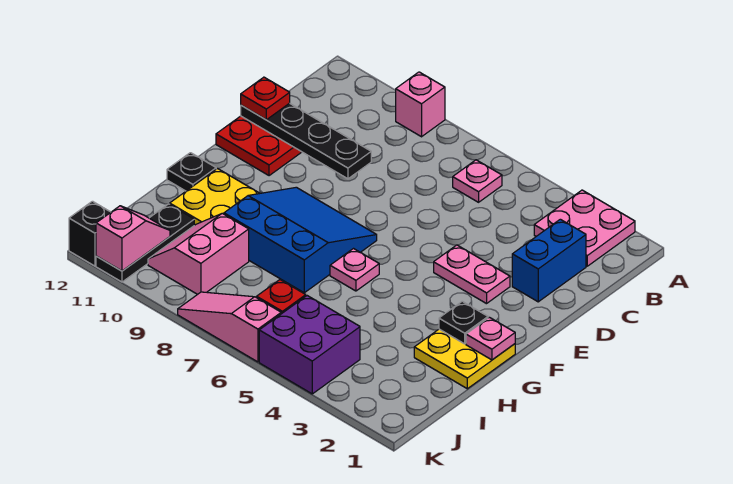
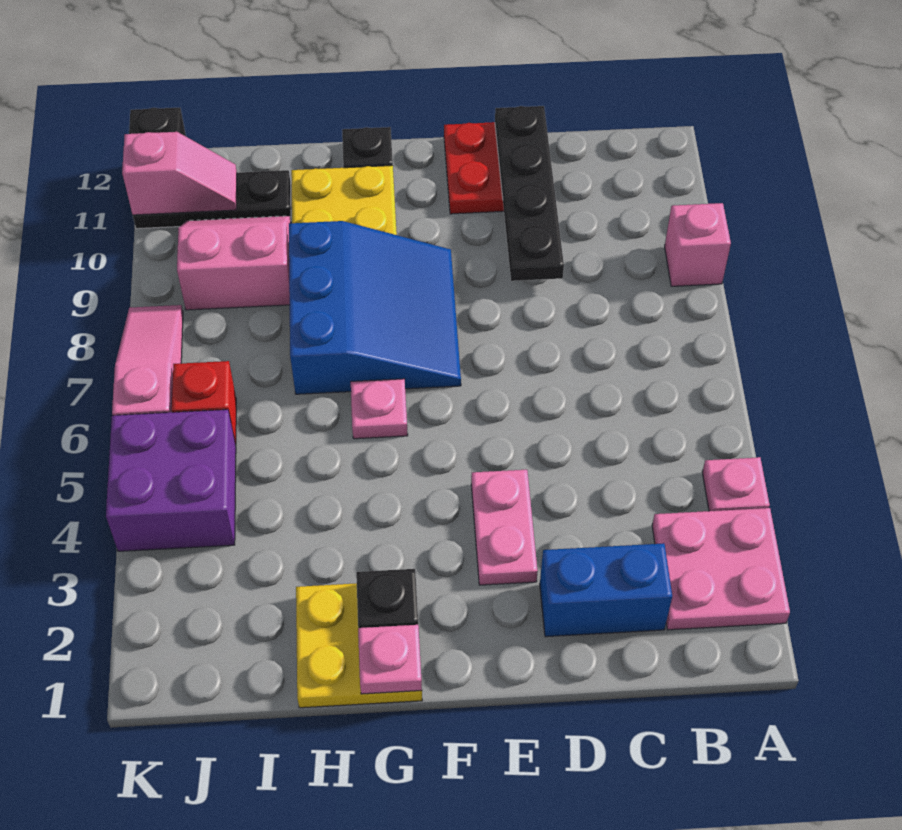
pink plate B6 level 1 -> pink plate A4 level 1
red plate D12 level 3 -> none

